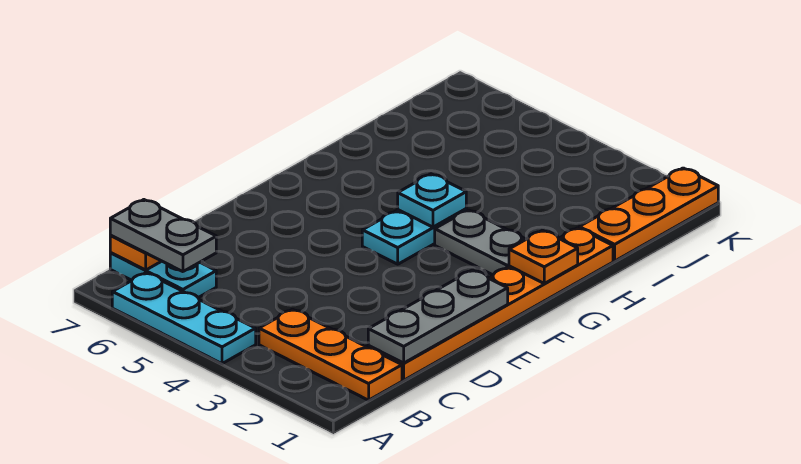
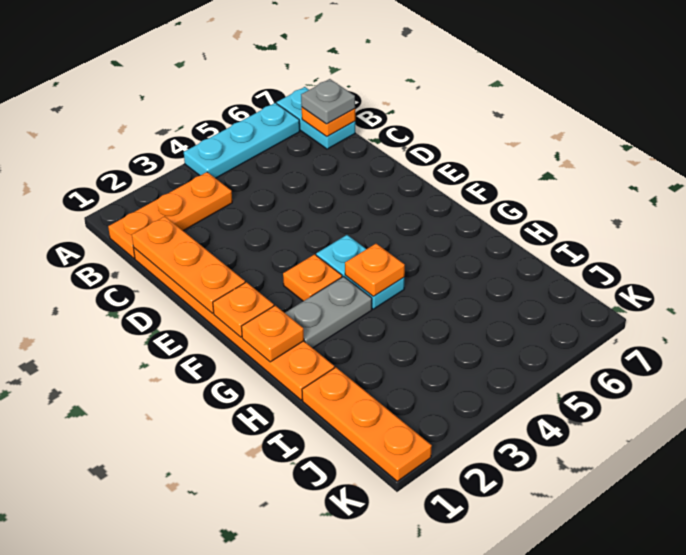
cyan plate B6:B7 level 1 -> cyan plate A7:B7 level 1
grey plate B6:B7 level 3 -> grey plate B7 level 3
grey plate C1:E1 level 2 -> orange plate C1:E1 level 2
none -> orange plate F1 level 2
none -> orange plate F3 level 1
cyan plate G4 level 2 -> orange plate G4 level 2

